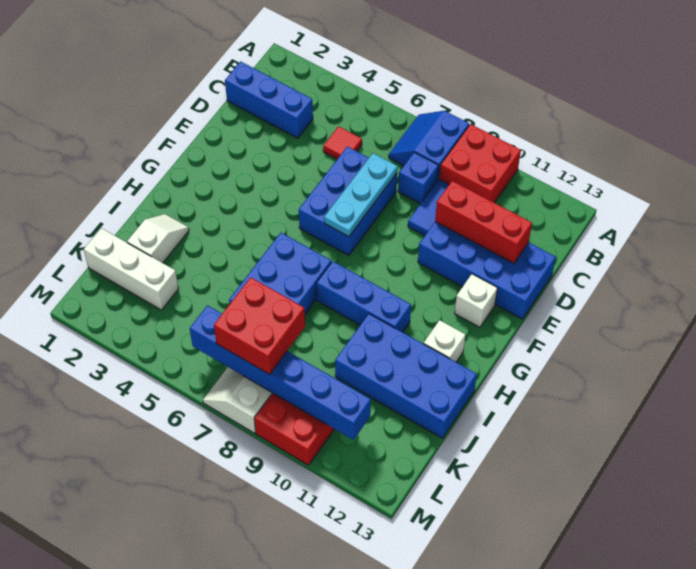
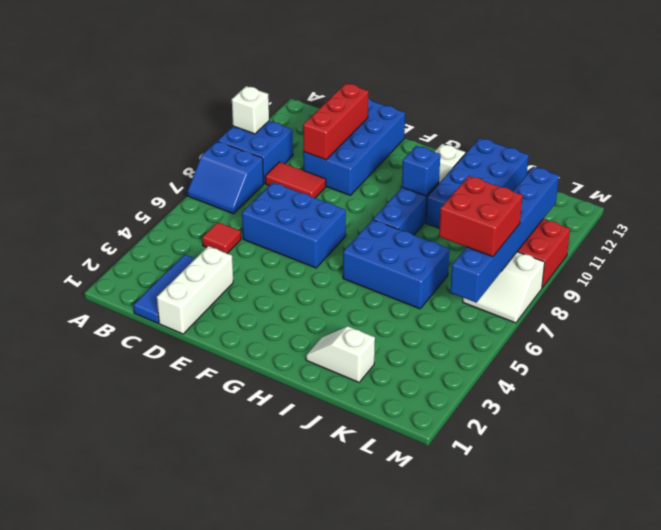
red brick A9:B10 level 1 -> blue brick A9:B10 level 1
blue brick C1:C3 level 1 -> blue tile C1:C3 level 1
blue brick C8 level 1 -> blue brick H10 level 2
blue tile C9:D9 level 1 -> red tile C9:D9 level 1
cyan plate D7:F7 level 2 -> none
white brick F12 level 1 -> white brick A10 level 2
white brick K1:K3 level 1 -> white brick D1:D3 level 1

